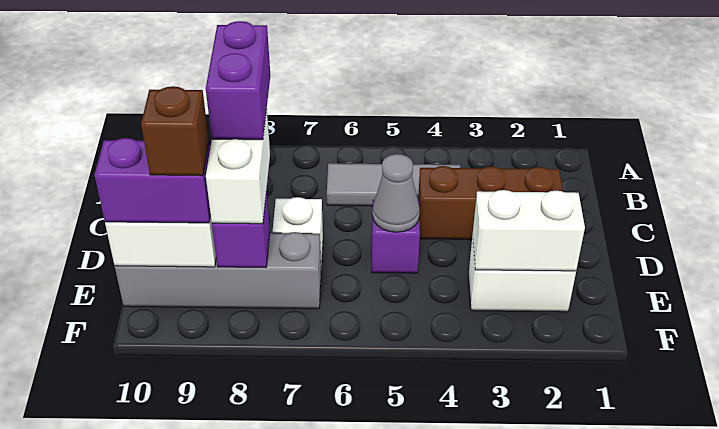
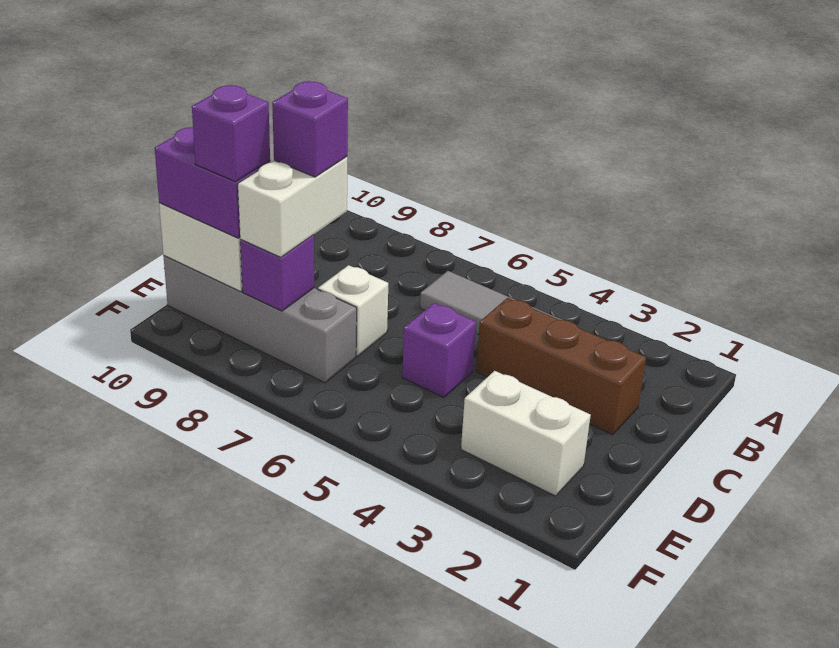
purple brick C8:D8 level 4 -> purple brick D8 level 4
grey cone D5 level 2 -> none
white brick E2:E3 level 2 -> none
brown brick E9 level 4 -> purple brick E9 level 4

